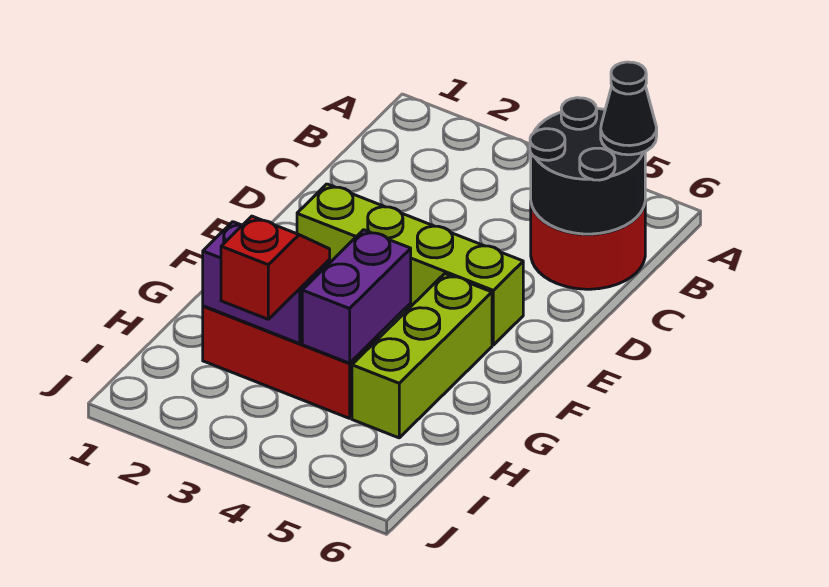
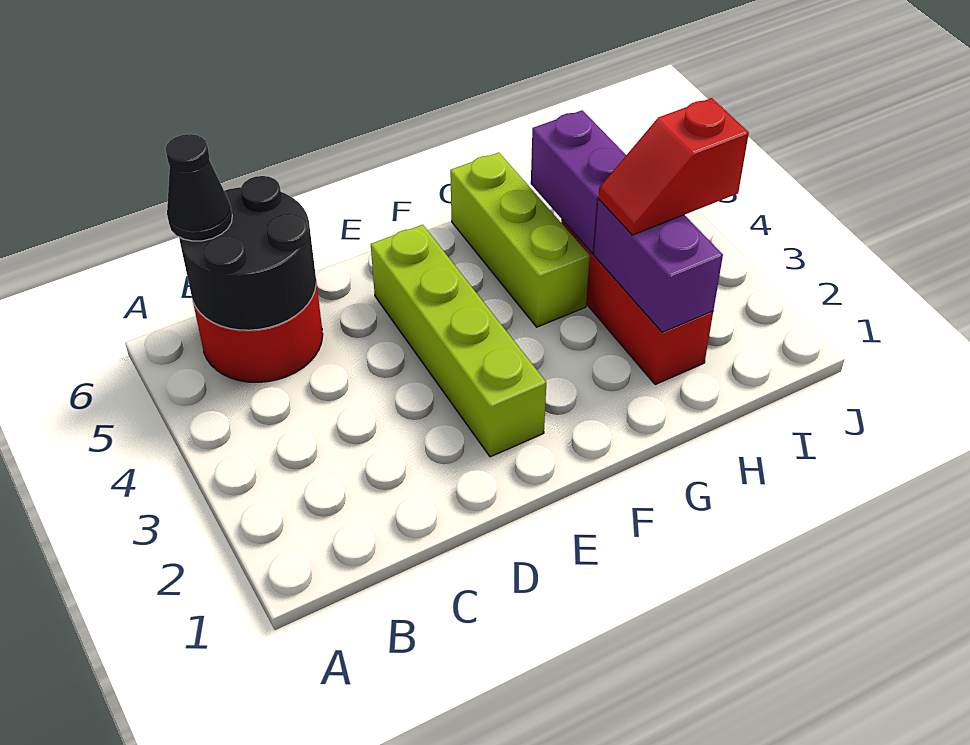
lime brick F5:H5 level 1 -> lime brick G4:G6 level 1
purple brick G4:H4 level 2 -> purple brick H4:H5 level 2

